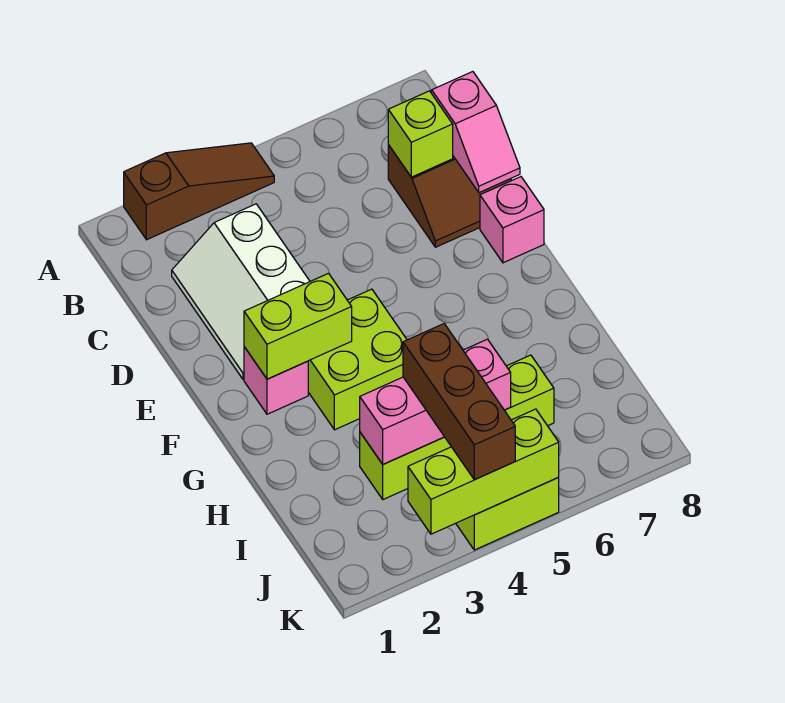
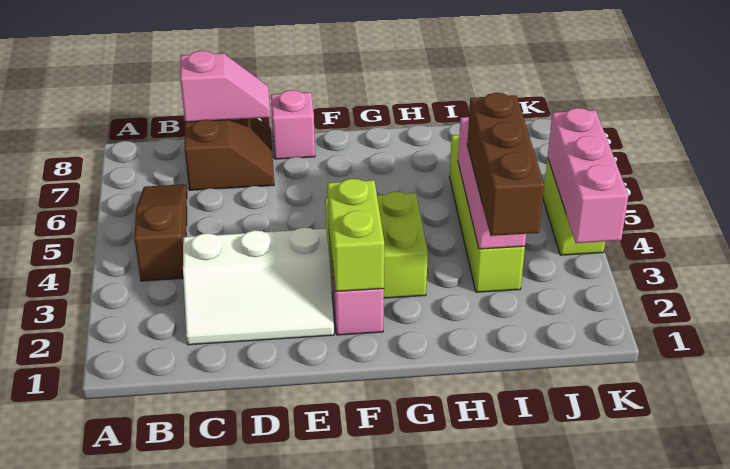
brown slope A2:A4 level 1 top 2 -> brown slope B4:B6 level 1 top 4
lime brick C7 level 2 -> none
brown brick I4:K4 level 3 -> brown brick I2:I4 level 3
lime brick K3:K5 level 2 -> pink brick K3:K5 level 2

